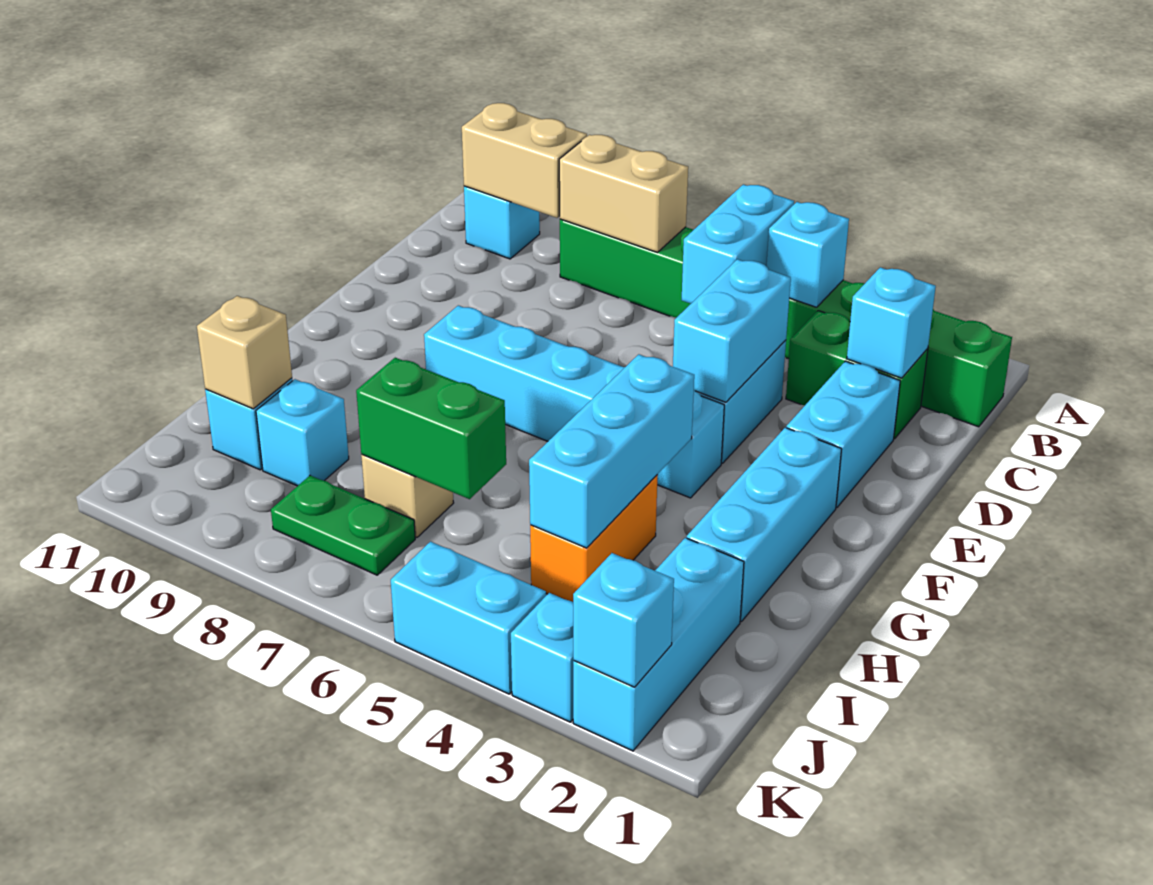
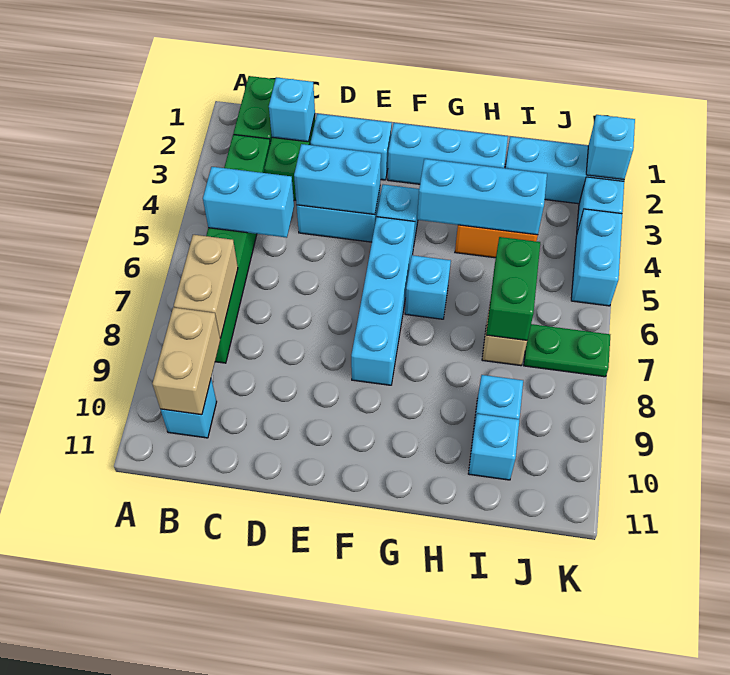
cyan brick B4 level 2 -> cyan brick G6 level 1
tan brick I10 level 2 -> none
green plate J7:J8 level 1 -> green plate J7:K7 level 1

